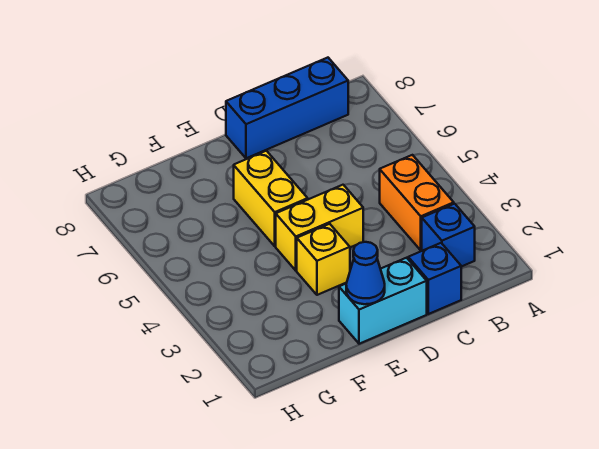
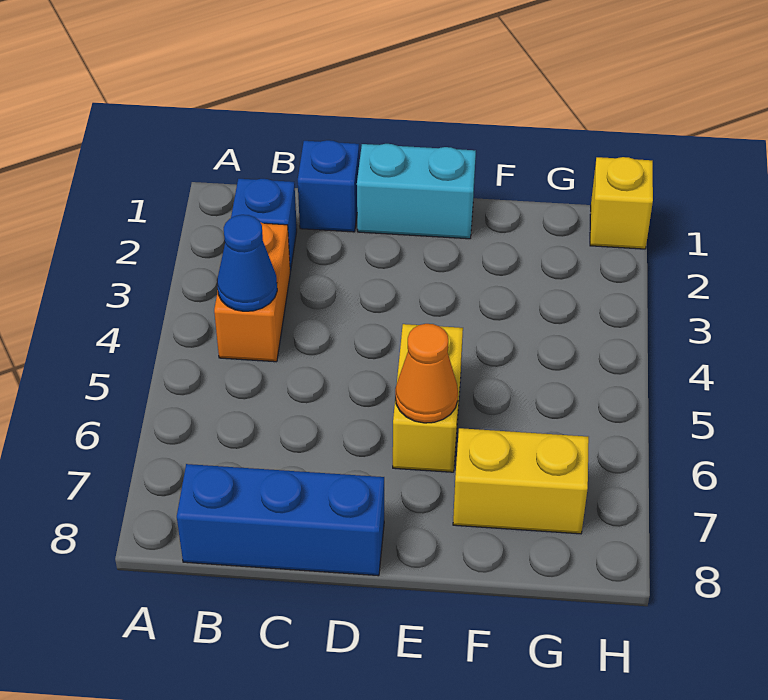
yellow brick D4:E4 level 1 -> yellow brick F7:G7 level 1
blue cone E1 level 2 -> blue cone B4 level 2
yellow brick E3 level 1 -> yellow brick H1 level 1
none -> orange cone E6 level 2

